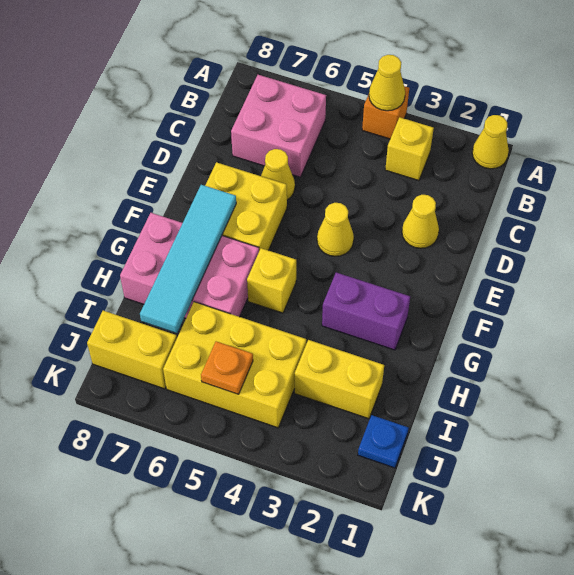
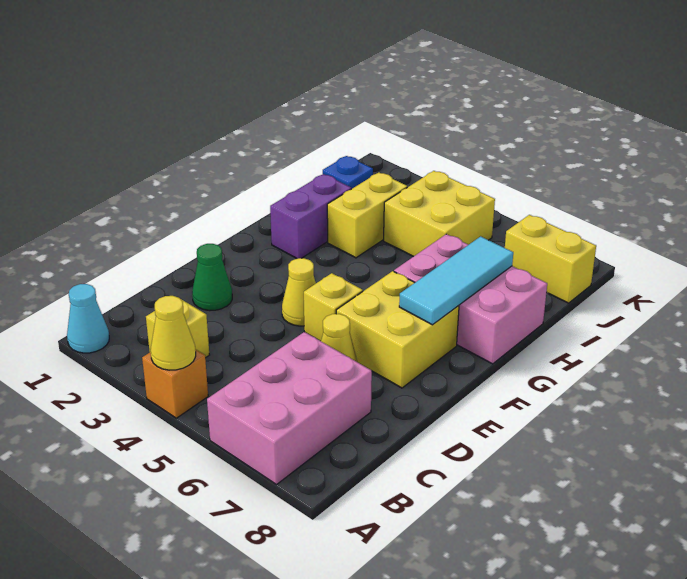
yellow cone A1 level 1 -> cyan cone A1 level 1
pink brick B6:C7 level 1 -> pink brick A6:C7 level 1
yellow cone D2 level 1 -> green cone D2 level 1
cyan tile F7:I7 level 2 -> cyan tile F7:H7 level 2
purple brick G2:G3 level 1 -> purple brick G2:H2 level 1
yellow brick G5 level 1 -> yellow brick E5 level 1
yellow brick I2:I3 level 1 -> yellow brick H3:I3 level 1
yellow brick I4:J6 level 1 -> yellow brick I4:J5 level 1
orange plate J5 level 2 -> none

